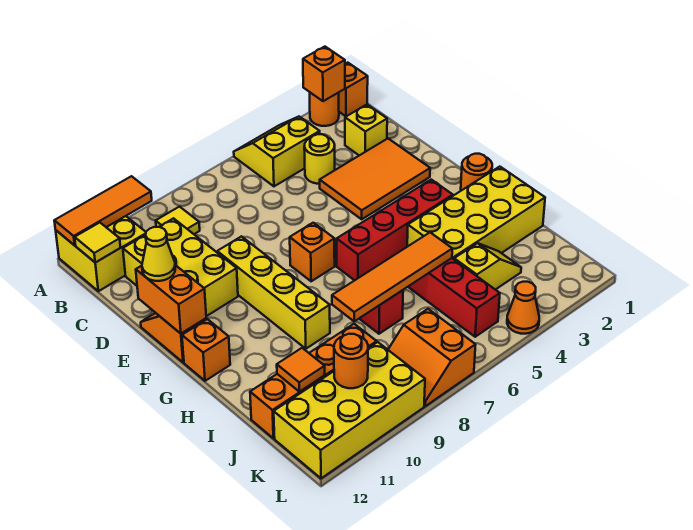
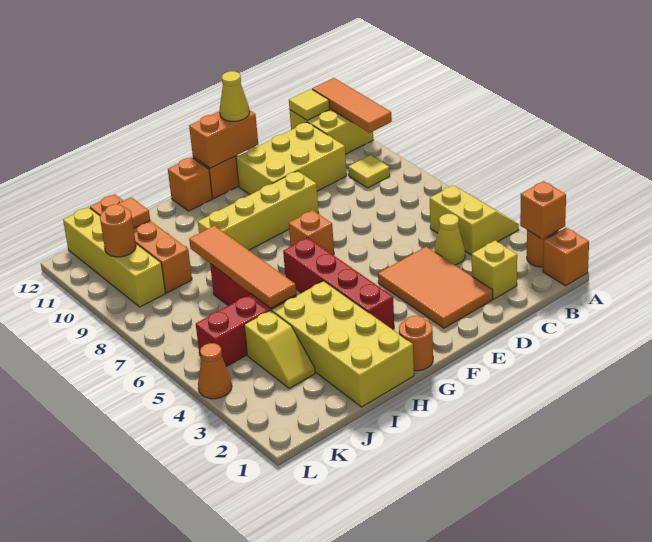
yellow round brick C4 level 1 -> yellow cone C4 level 1
orange slope K7:L8 level 1 top 7 -> none
yellow brick K9:L12 level 1 -> yellow brick K9:K12 level 1

